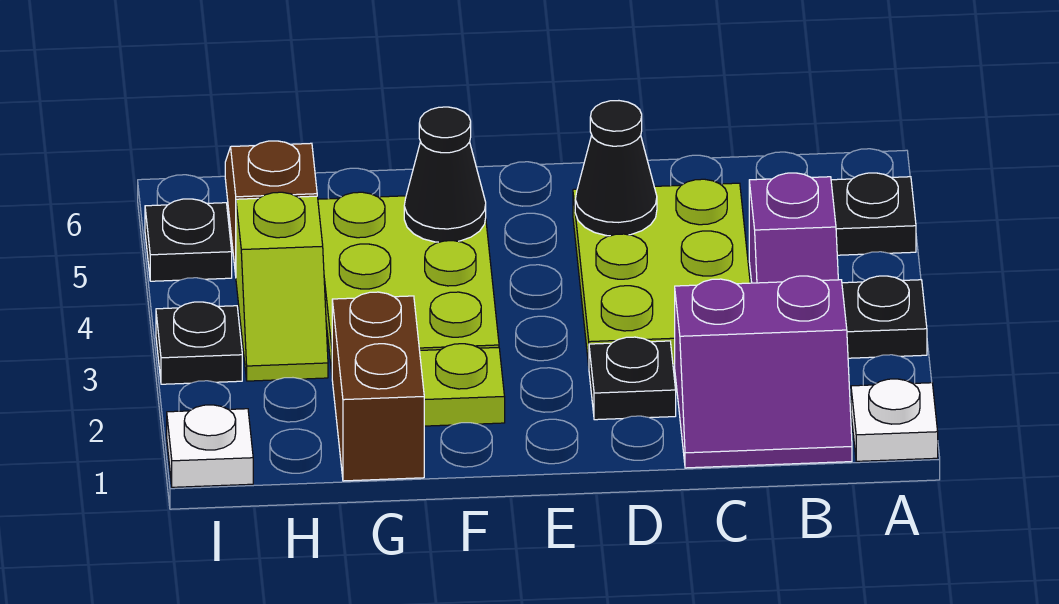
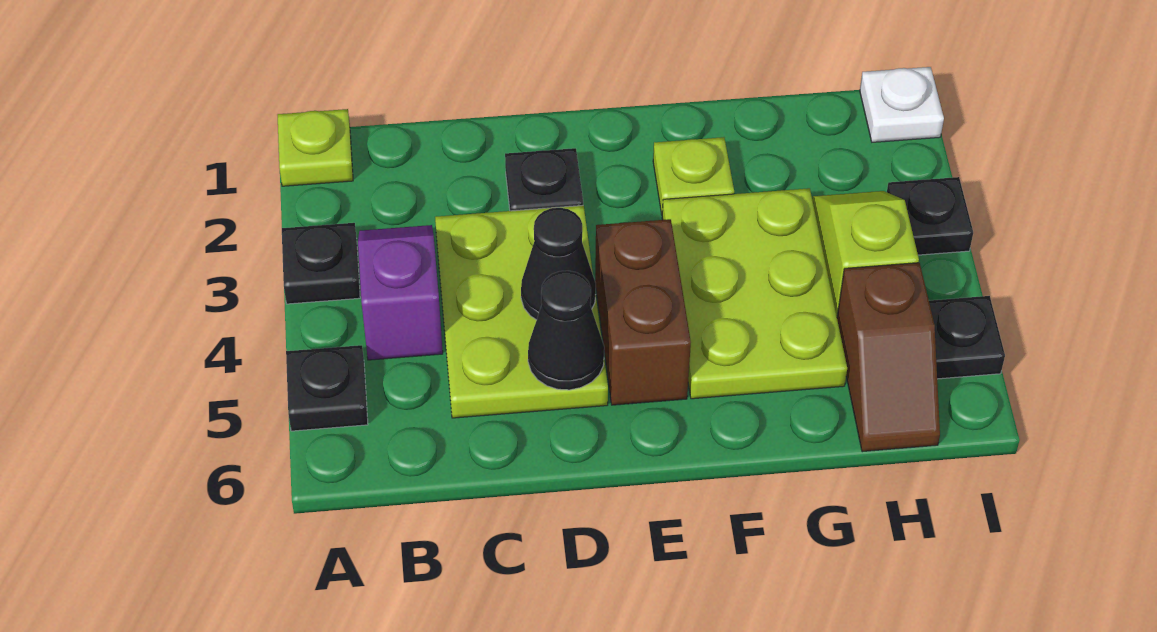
white plate A1 level 1 -> lime plate A1 level 1
purple slope B1:C2 level 1 top 2 -> none
black cone F5 level 2 -> black cone D4 level 2
brown brick G1:G2 level 1 -> brown brick E4:E5 level 1

